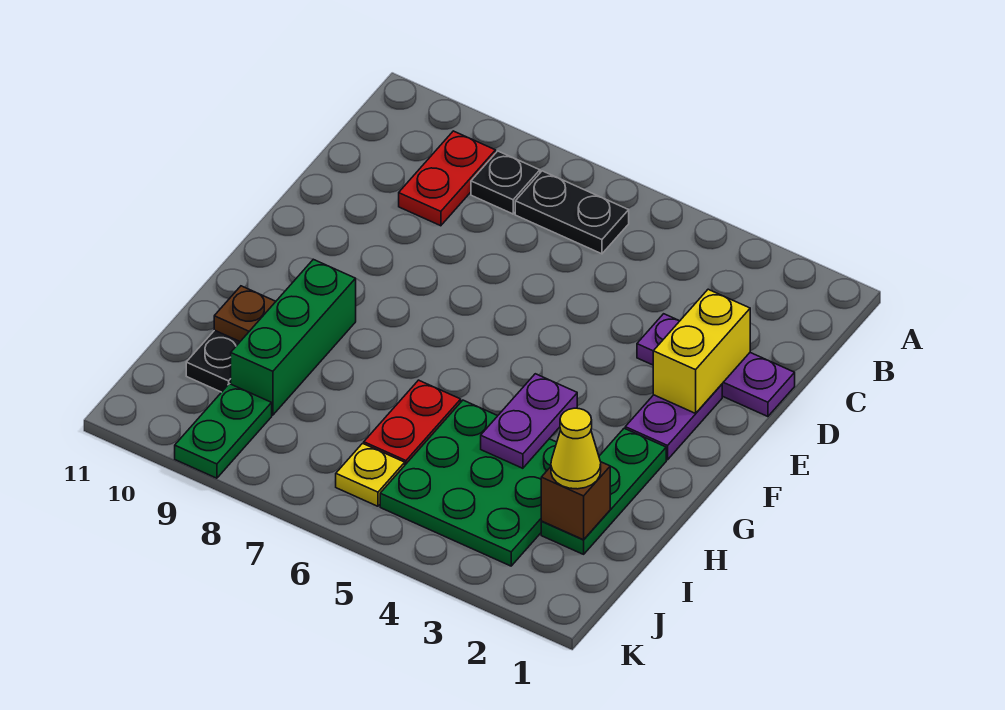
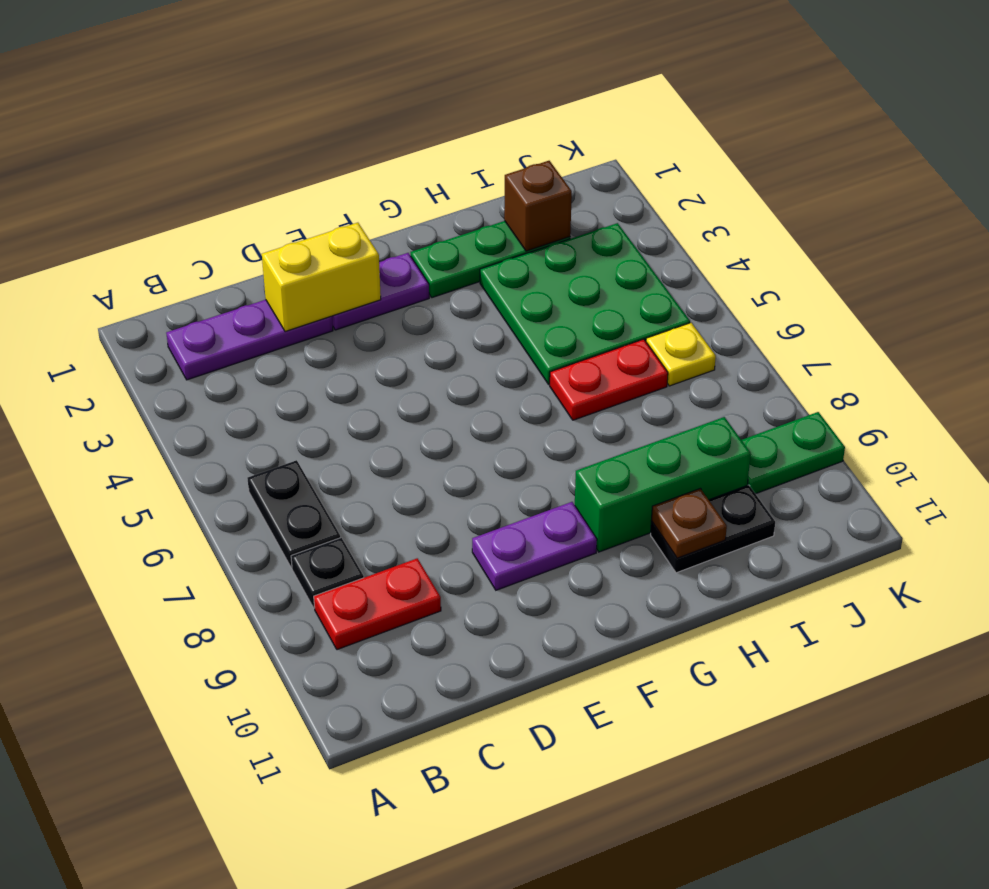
purple plate D1:D3 level 1 -> purple plate B2:D2 level 1
purple plate G4:H4 level 2 -> purple plate E9:F9 level 1
yellow cone I2 level 3 -> none

